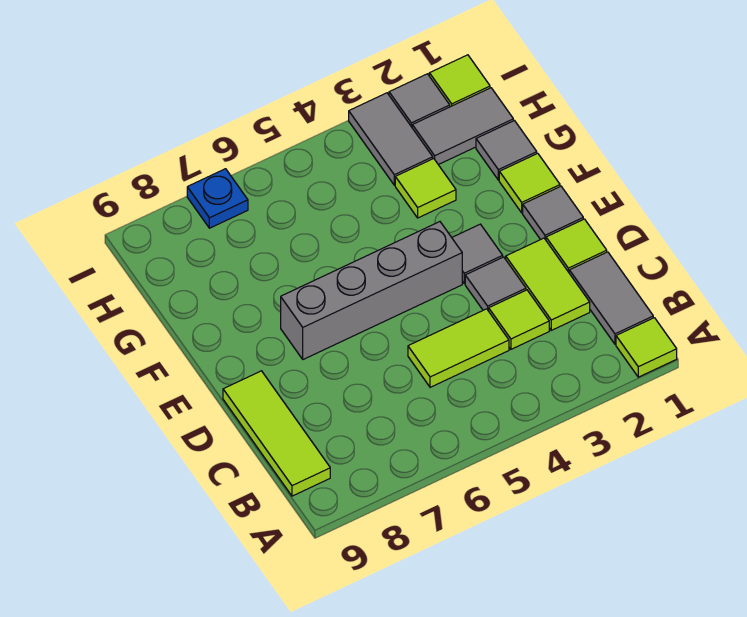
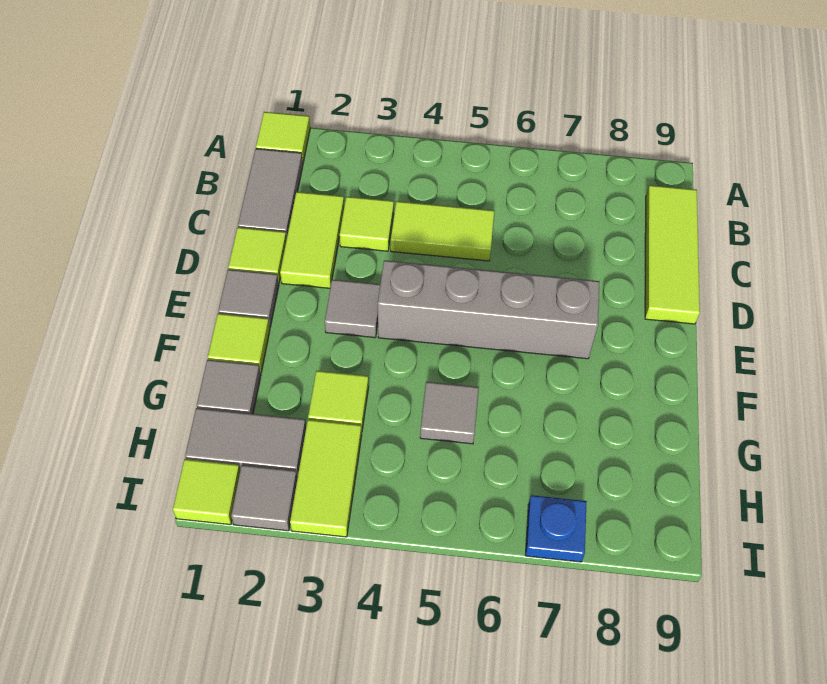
grey tile D3 level 1 -> grey tile G5 level 1
grey tile H3:I3 level 1 -> lime tile H3:I3 level 1

